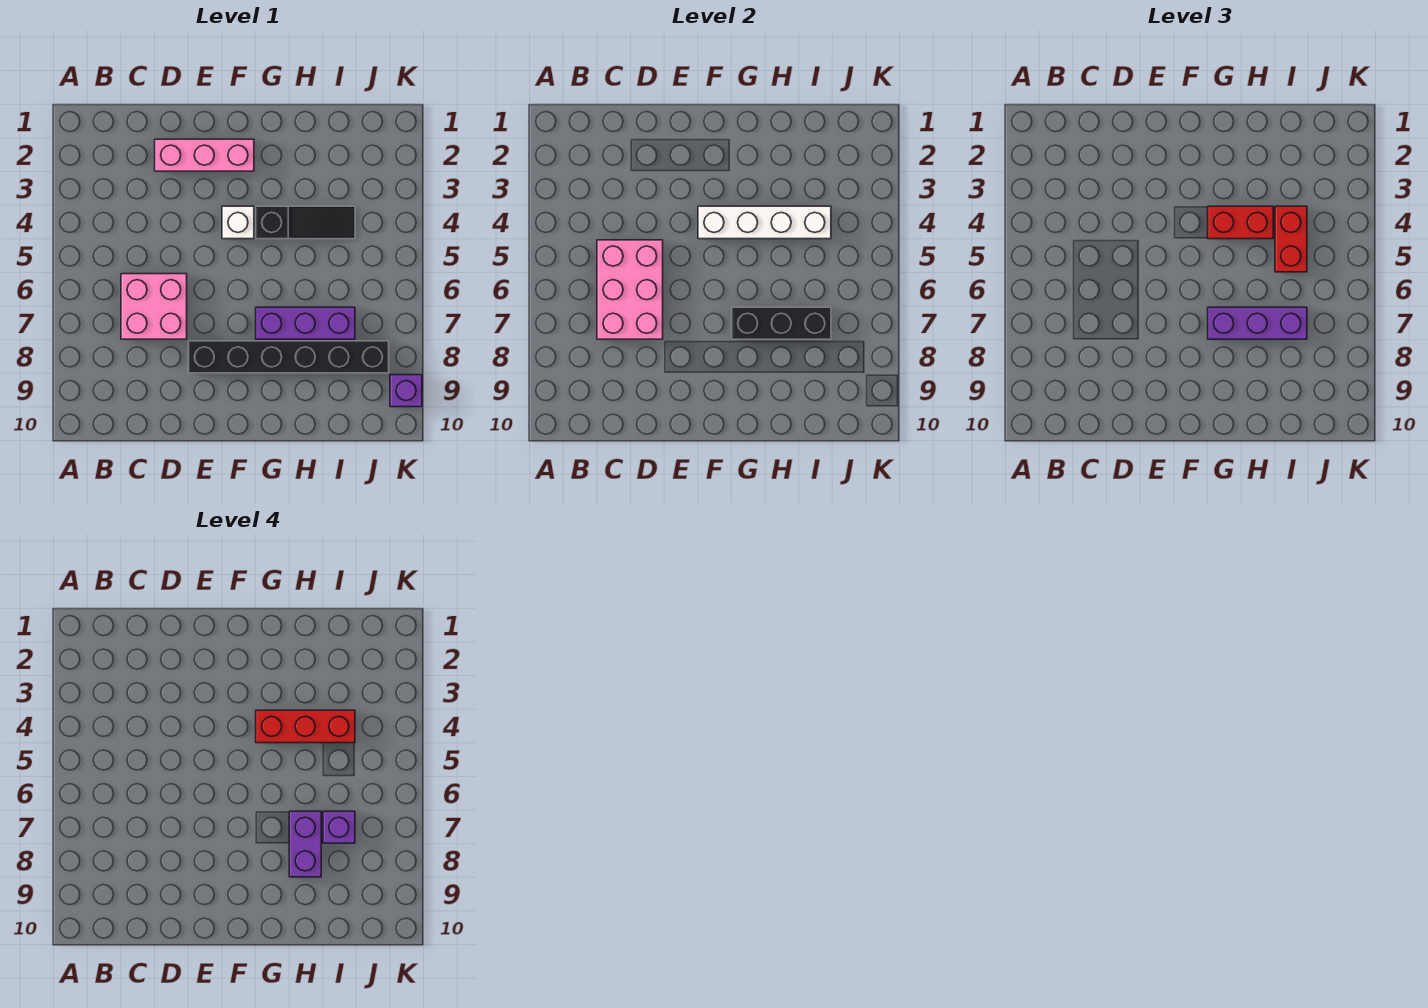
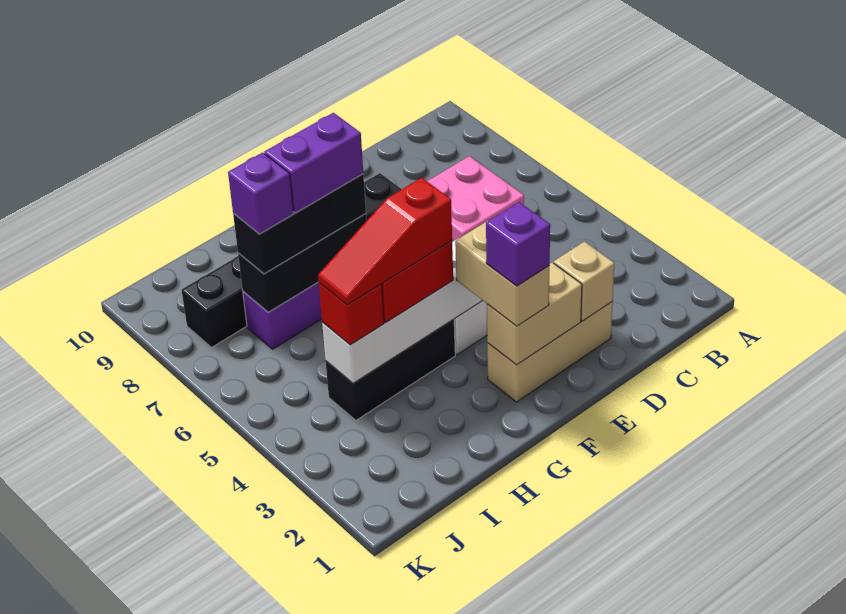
pink brick C5:D7 level 2 -> none
pink brick D2:F2 level 1 -> tan brick D2:F2 level 1
none -> tan brick D2 level 2
none -> tan brick E2:F2 level 2
none -> tan brick F2:F3 level 3
black slope G4:I4 level 1 top G -> black brick G4:I4 level 1
red brick G4:I4 level 4 -> red slope G4:I4 level 4 top G
purple brick G7:I7 level 3 -> black brick G7:I7 level 3
purple brick H7:H8 level 4 -> purple brick G7:H7 level 4
red brick I4:I5 level 3 -> red brick I4 level 3
purple brick K9 level 1 -> purple brick F2 level 4

